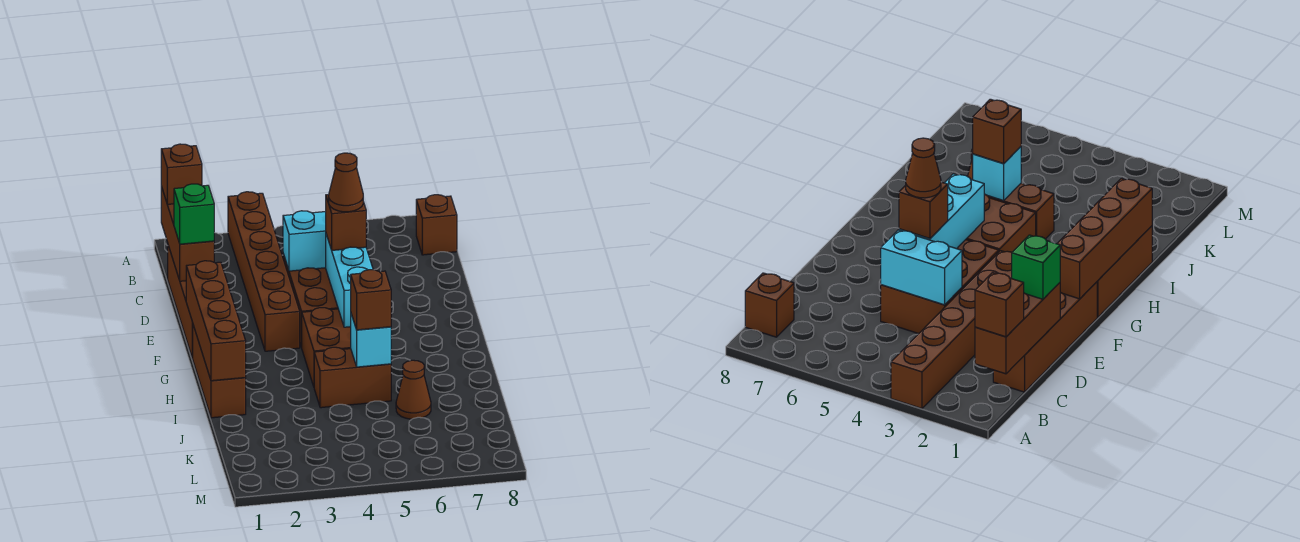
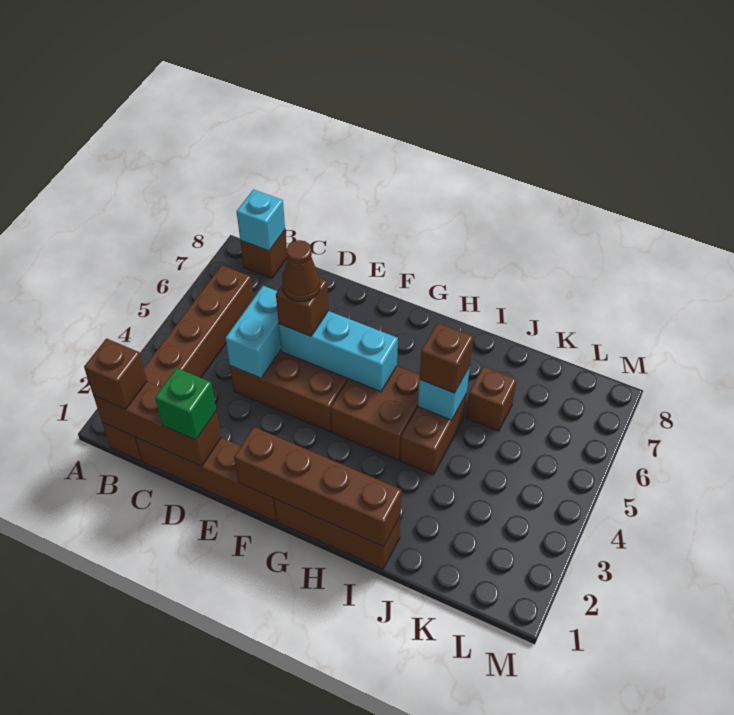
brown brick A3:F3 level 1 -> brown brick B1:B6 level 1
none -> cyan brick B8 level 2
brown cone J6 level 1 -> brown brick J6 level 1

